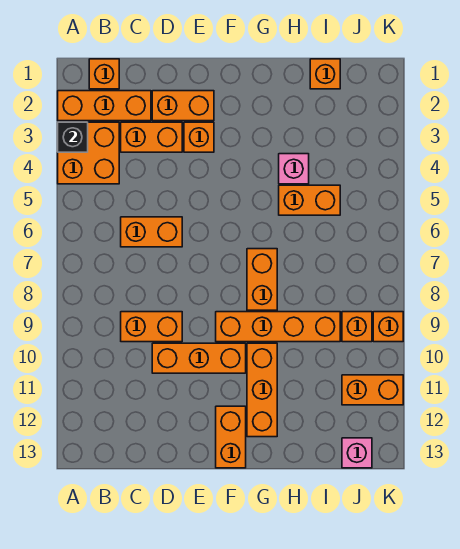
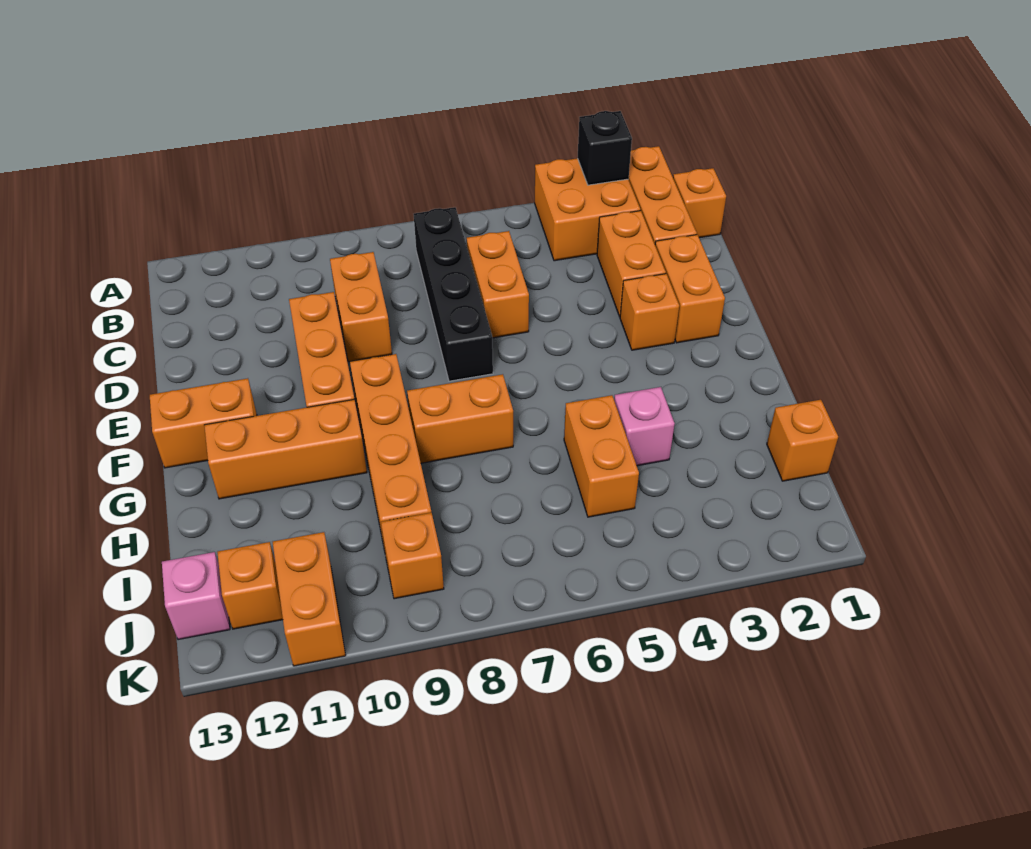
none -> black brick B7:E7 level 1
orange brick K9 level 1 -> orange brick J12 level 1

